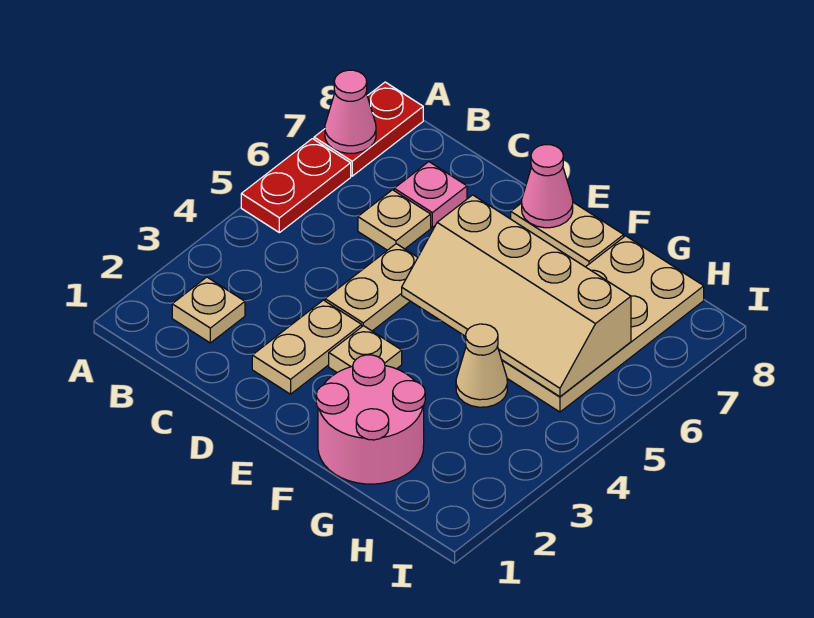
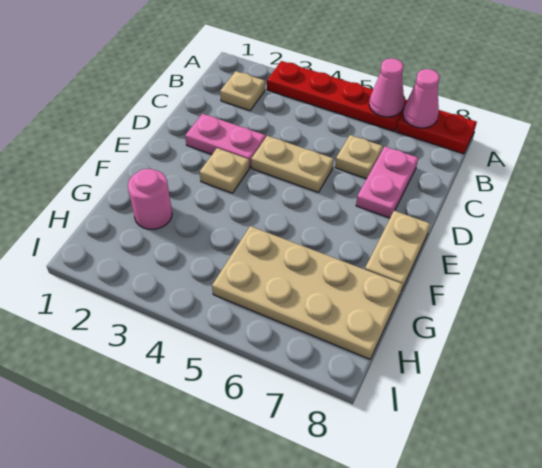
red plate A5:A6 level 1 -> red plate A3:A6 level 1
pink plate C7 level 1 -> pink plate C7:D7 level 1
tan plate D2:D3 level 1 -> pink plate D2:D3 level 1
tan slope E5:H6 level 2 top 6 -> none
pink cone E8 level 2 -> pink cone A6 level 2
pink round brick F1:G2 level 1 -> pink round brick G2 level 1
tan cone G4 level 1 -> none

